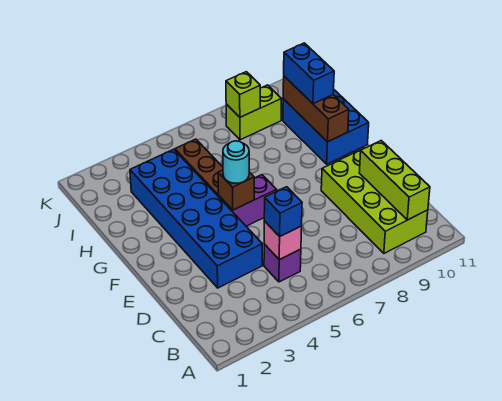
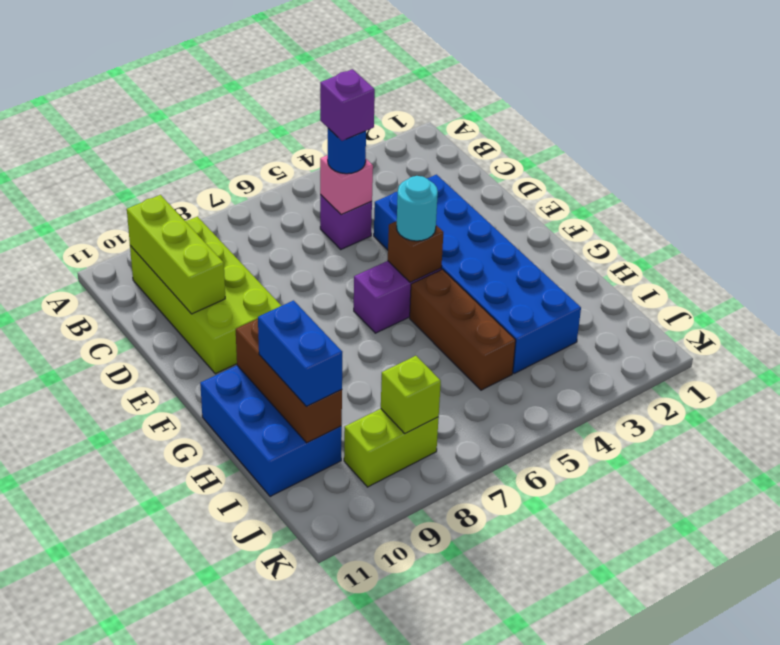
blue brick C5 level 3 -> blue round brick C5 level 3
none -> purple brick C5 level 4

